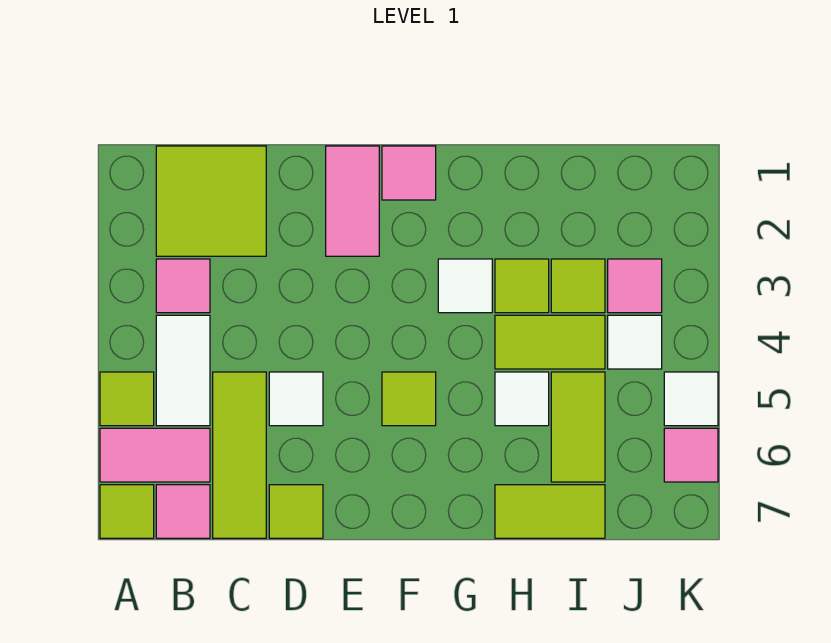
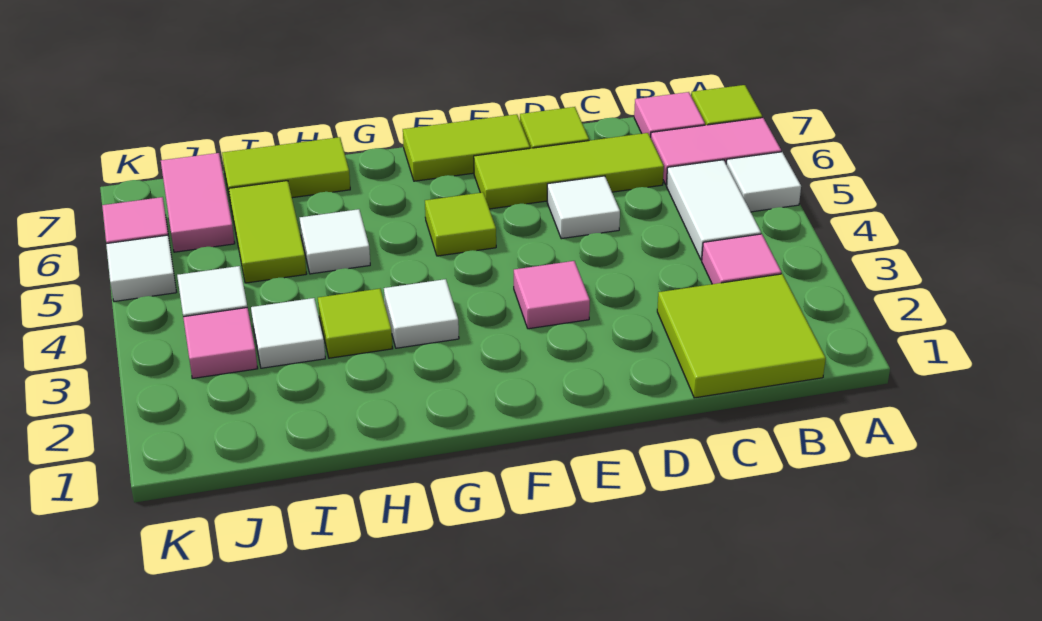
lime tile A5 level 1 -> white tile A5 level 1
lime tile C5:C7 level 1 -> lime tile C6:E6 level 1
pink tile E1:E2 level 1 -> pink tile J6:J7 level 1
pink tile F1 level 1 -> pink tile E3 level 1
lime tile H4:I4 level 1 -> lime tile E7:F7 level 1
lime tile I3 level 1 -> white tile I3 level 1

